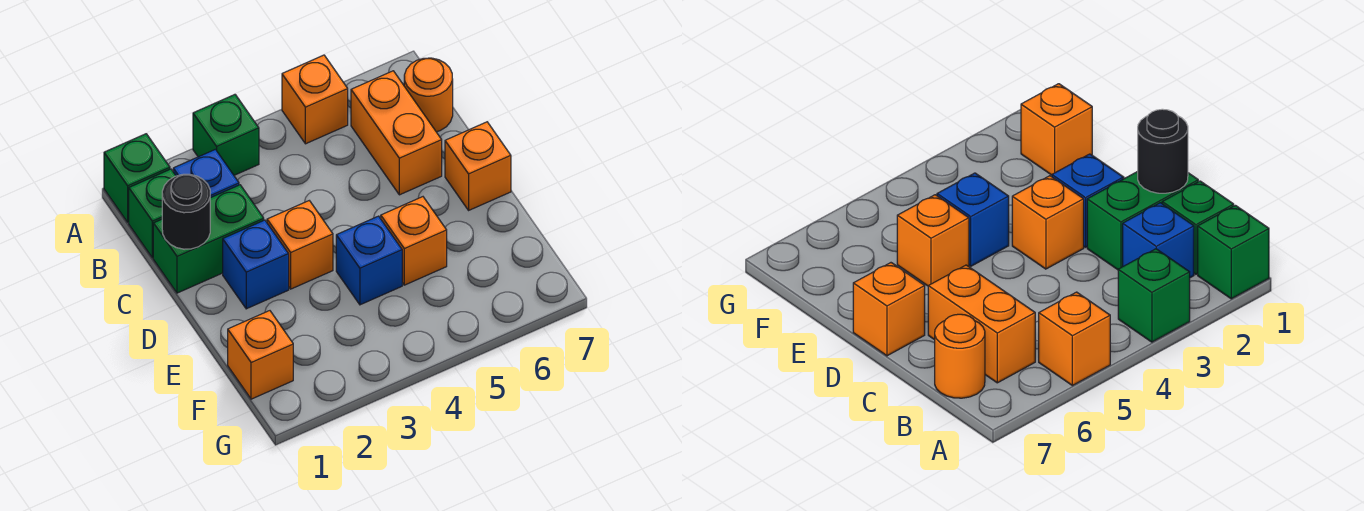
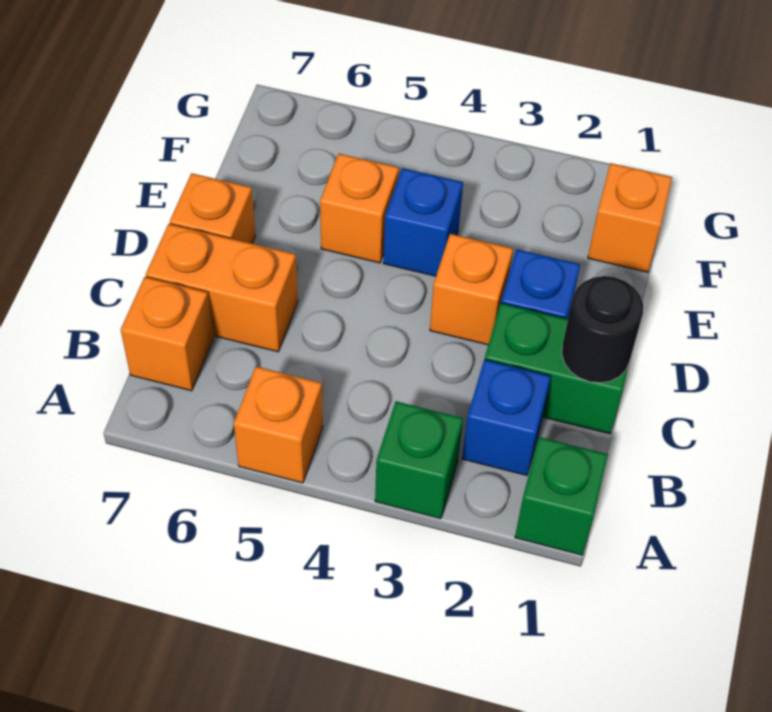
green brick B1 level 1 -> none
orange brick B6:C6 level 1 -> orange brick C6:C7 level 1
orange round brick B7 level 1 -> orange brick B7 level 1

